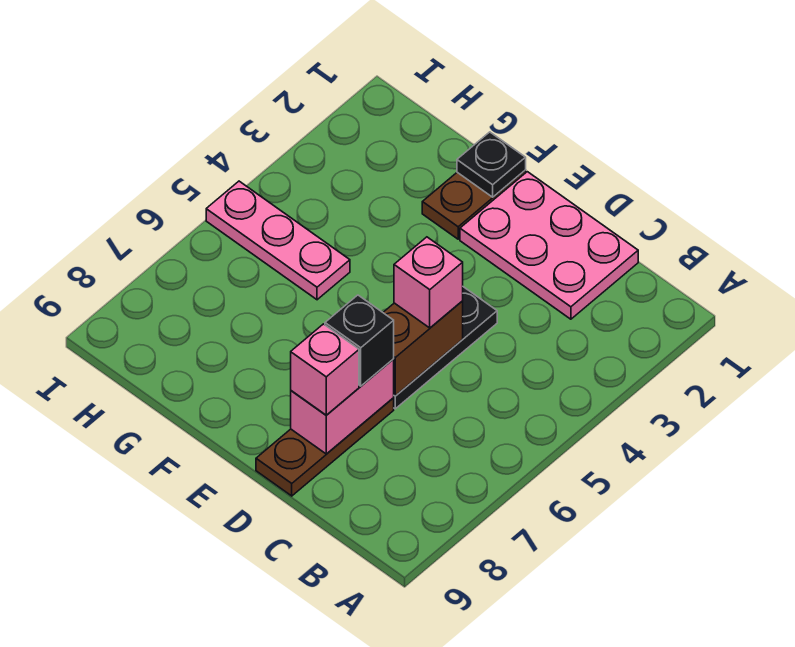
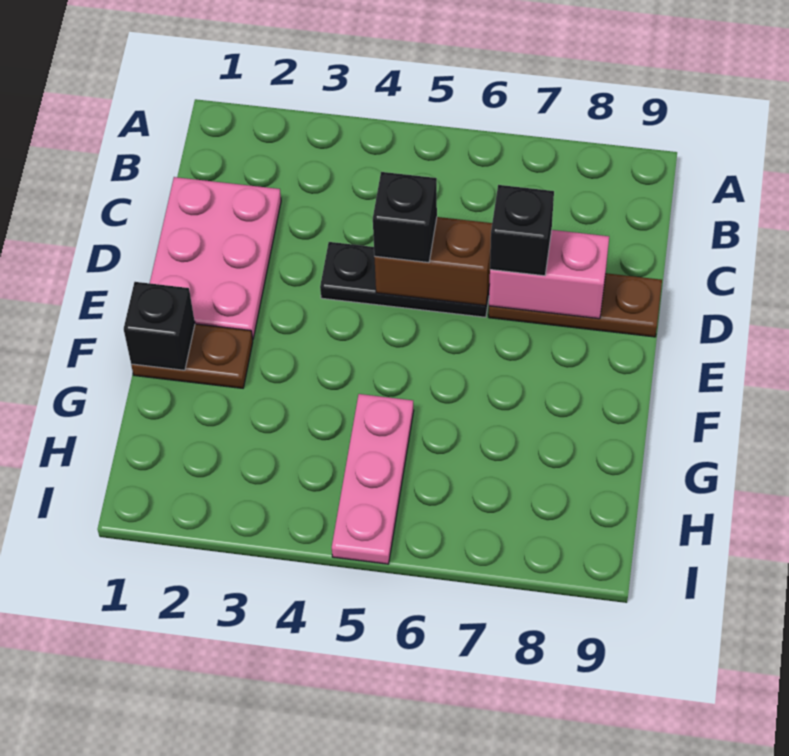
pink brick D5 level 3 -> black brick D5 level 3
pink brick D8 level 3 -> none
black plate F1 level 2 -> black brick F1 level 2

